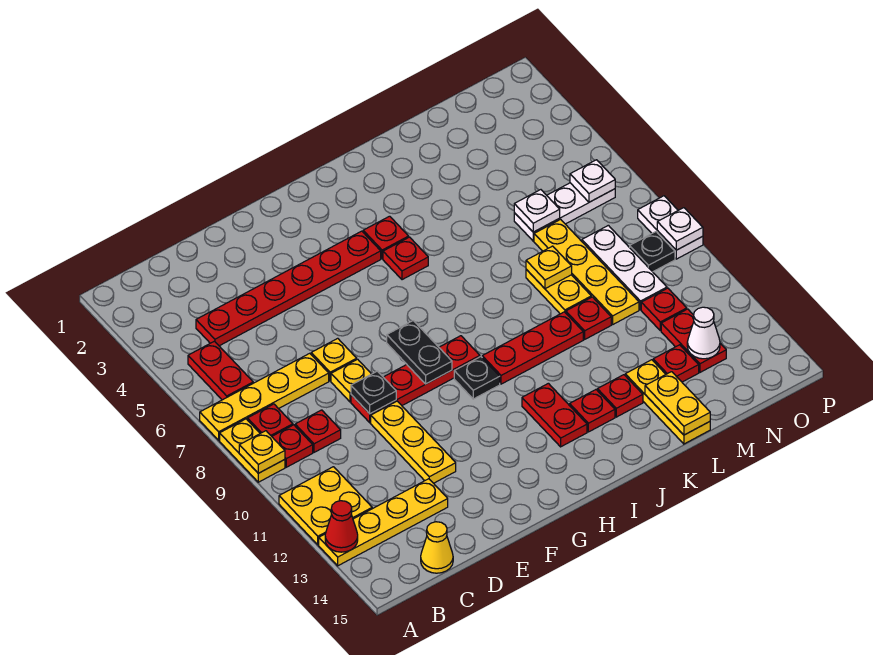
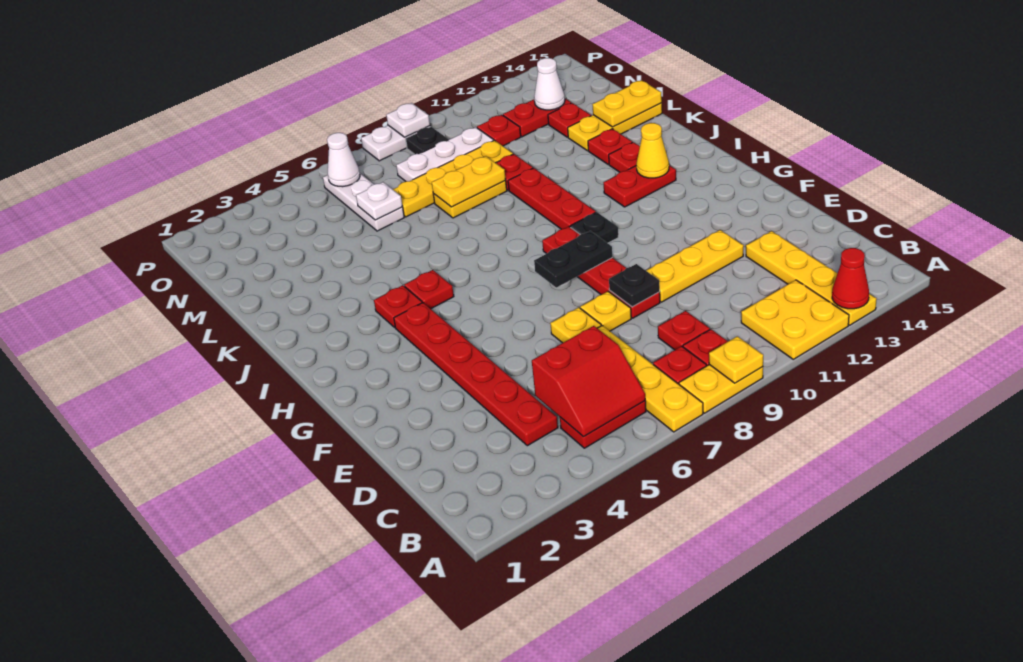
none -> red slope B5:C6 level 2 top C
yellow cone C15 level 1 -> yellow cone I13 level 2
yellow plate L8 level 2 -> yellow plate L8:L9 level 2
white plate O6 level 2 -> white cone O6 level 2

